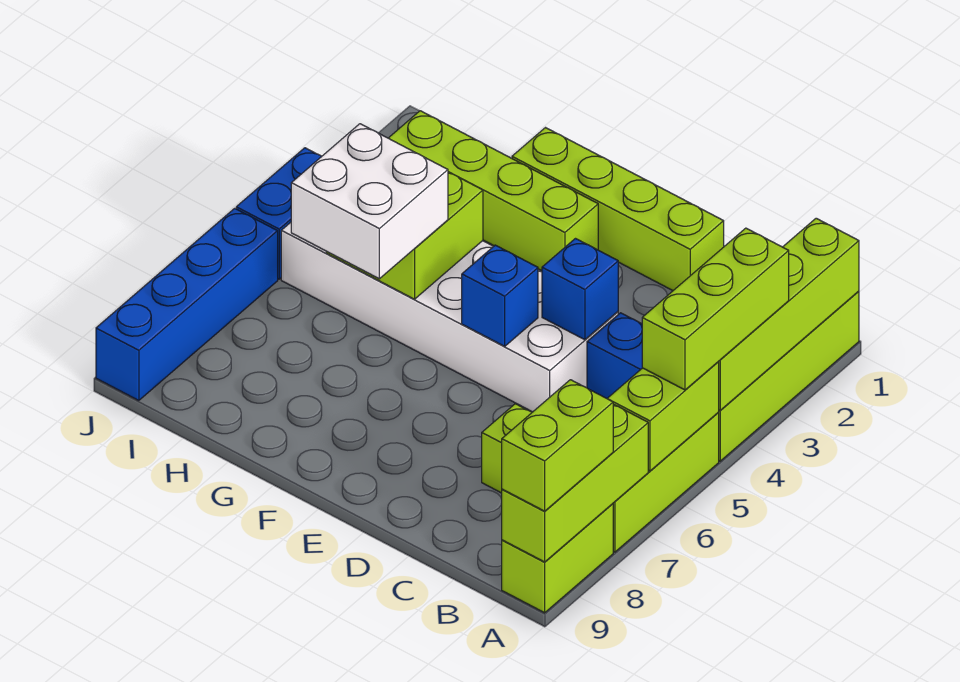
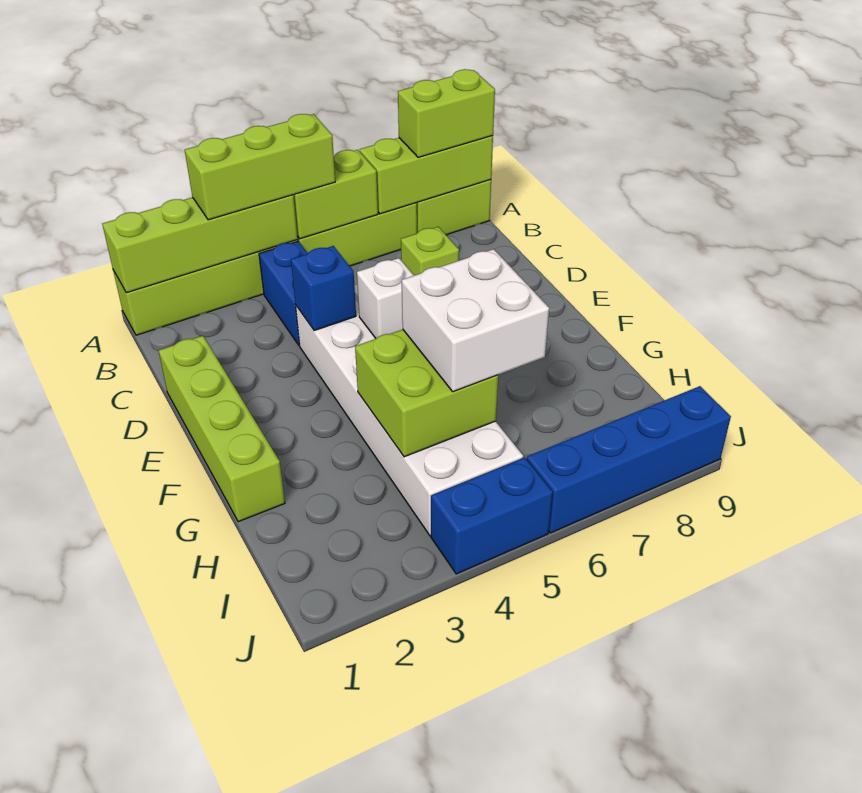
blue brick E5 level 2 -> white brick E5 level 2
lime brick F2:I2 level 1 -> none

